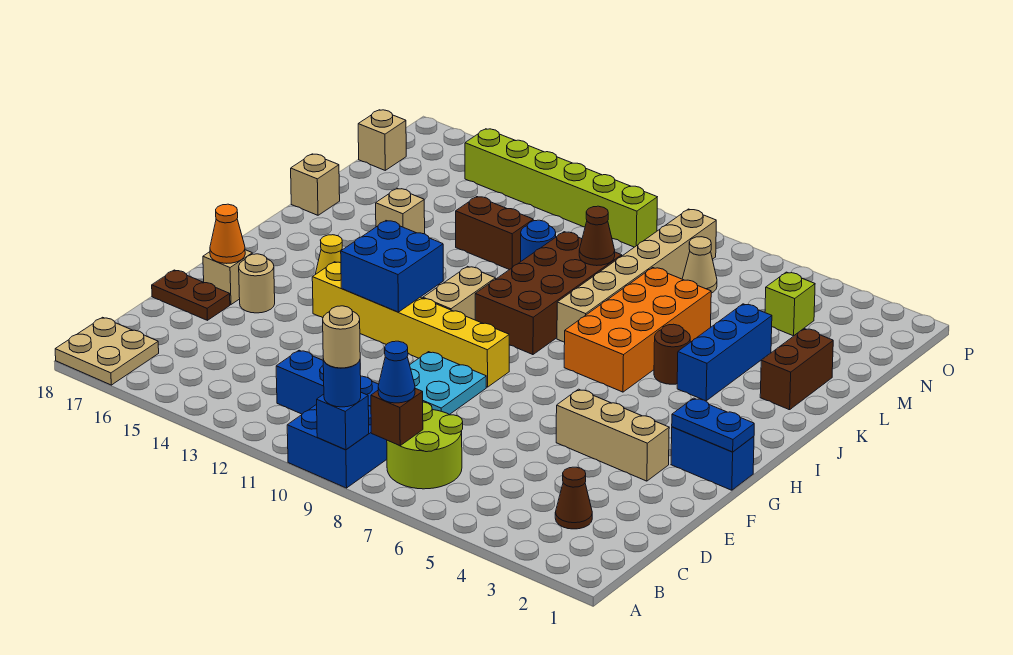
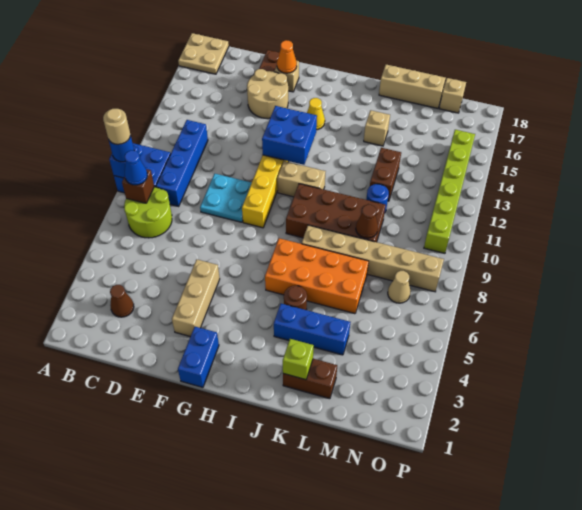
tan round brick F16 level 1 -> tan round brick E15:F16 level 1
blue plate G1:G2 level 2 -> none
tan brick K18 level 1 -> tan brick K18:M18 level 1
lime brick N4 level 1 -> lime brick K2 level 2

